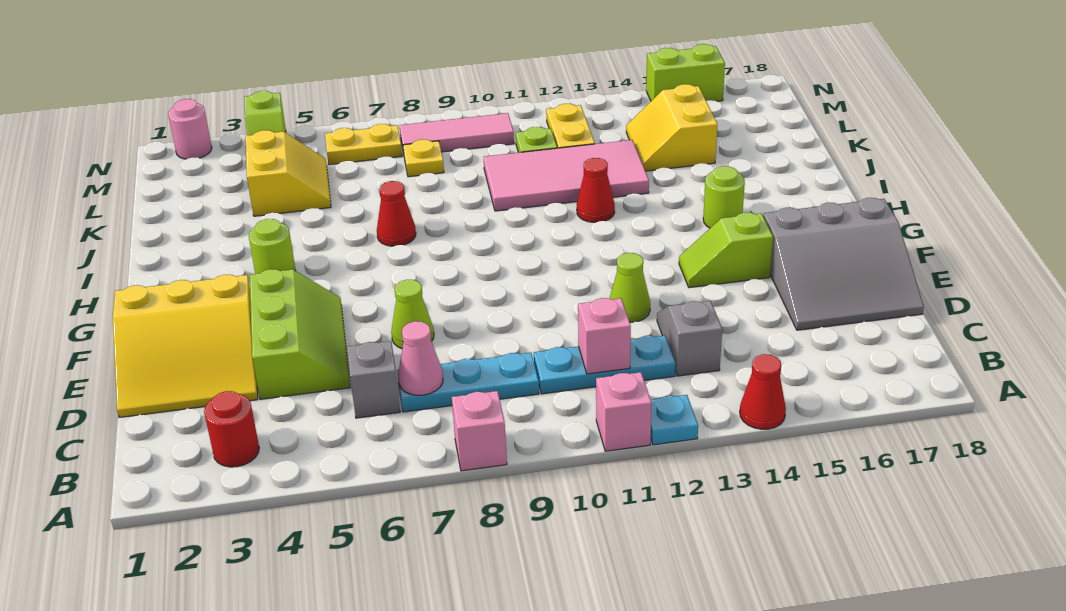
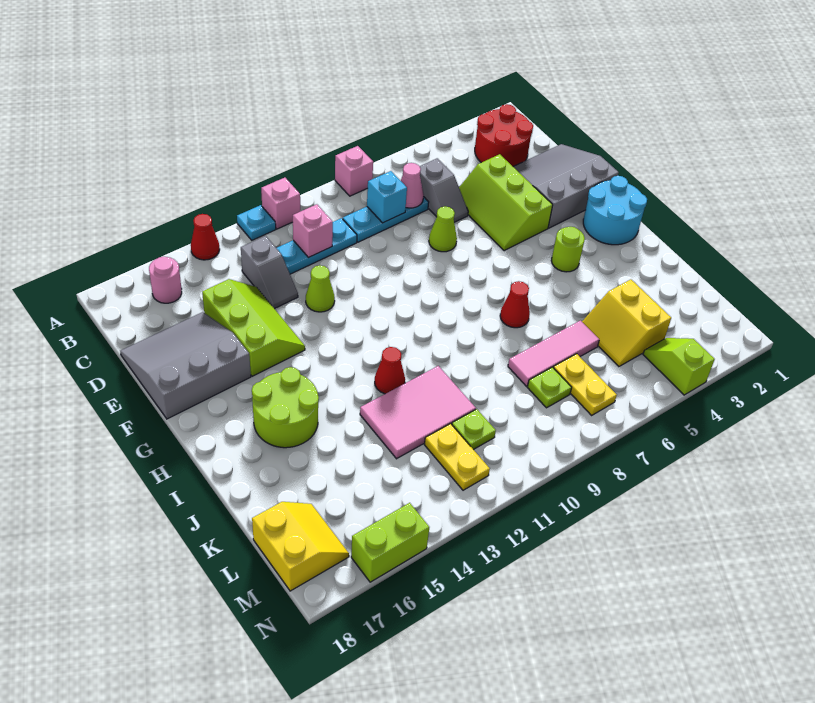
red round brick B3 level 1 -> red round brick B2:C3 level 1
none -> cyan brick C8 level 2
yellow slope D1:F3 level 1 top F -> grey slope D1:F3 level 1 top F
lime slope F14:F15 level 1 top 15 -> lime slope D14:F15 level 1 top 15
none -> cyan round brick G1:H2 level 1
lime round brick H15 level 1 -> lime round brick H15:I16 level 1
pink tile J10:K13 level 1 -> pink tile J11:K13 level 1
yellow slope K14:L15 level 1 top 15 -> yellow slope L17:M18 level 1 top 18
yellow plate L8 level 1 -> lime plate L8 level 1
yellow plate M6:M7 level 1 -> yellow plate L7:M7 level 1
pink tile M8:M10 level 1 -> pink tile K6:K8 level 1
pink round brick N2 level 1 -> pink round brick B16 level 1

